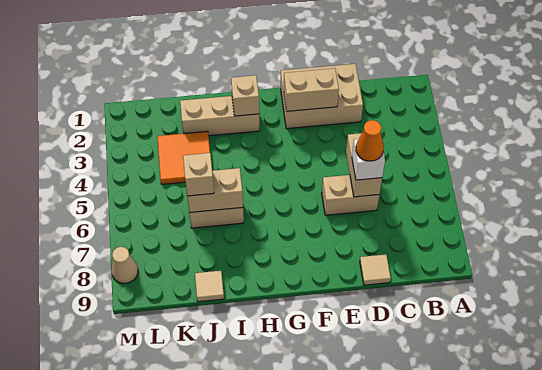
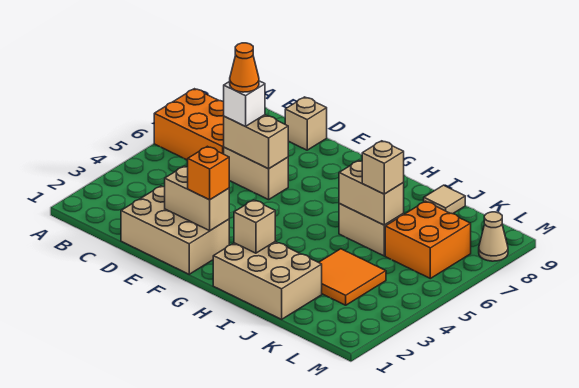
none -> orange brick A6:C7 level 1
tan brick D5:D6 level 2 -> tan brick D6:E6 level 2
tan tile D9 level 1 -> tan brick D9 level 1
none -> orange brick F2 level 3
tan brick H2:J2 level 1 -> tan brick H1:J2 level 1
none -> orange brick K6:L7 level 1

